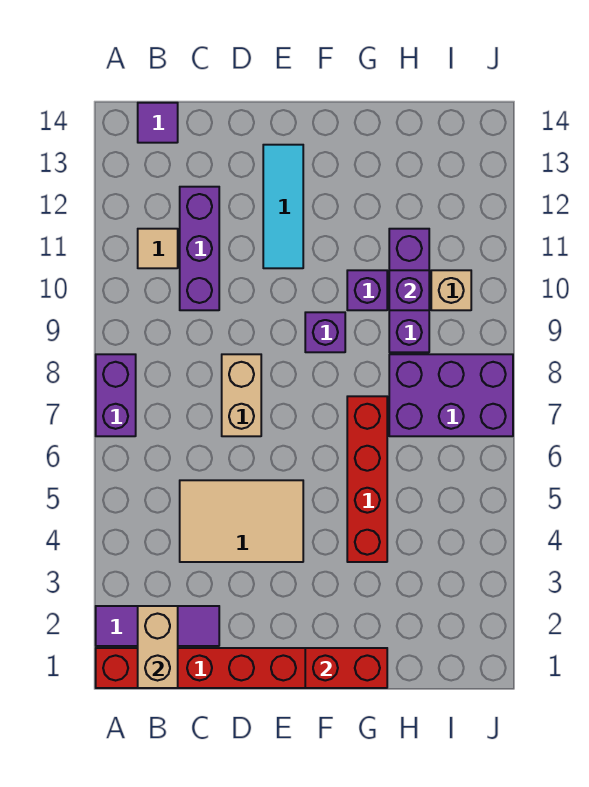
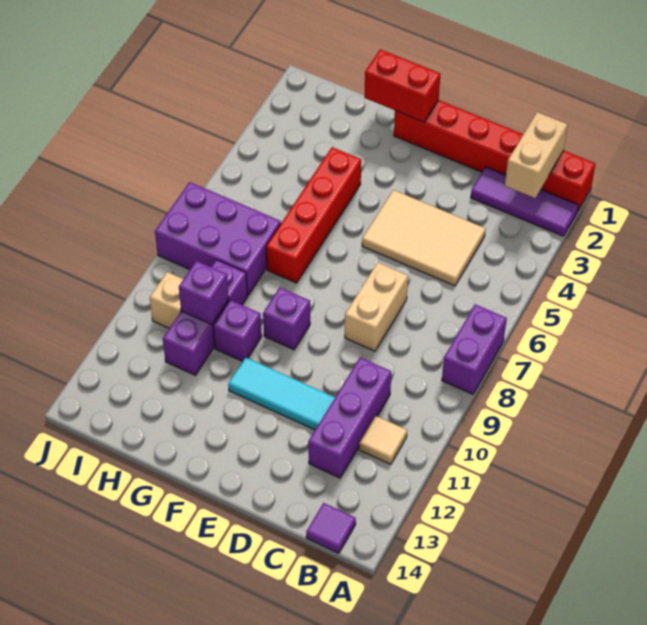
cyan tile E11:E13 level 1 -> cyan tile D11:F11 level 1

